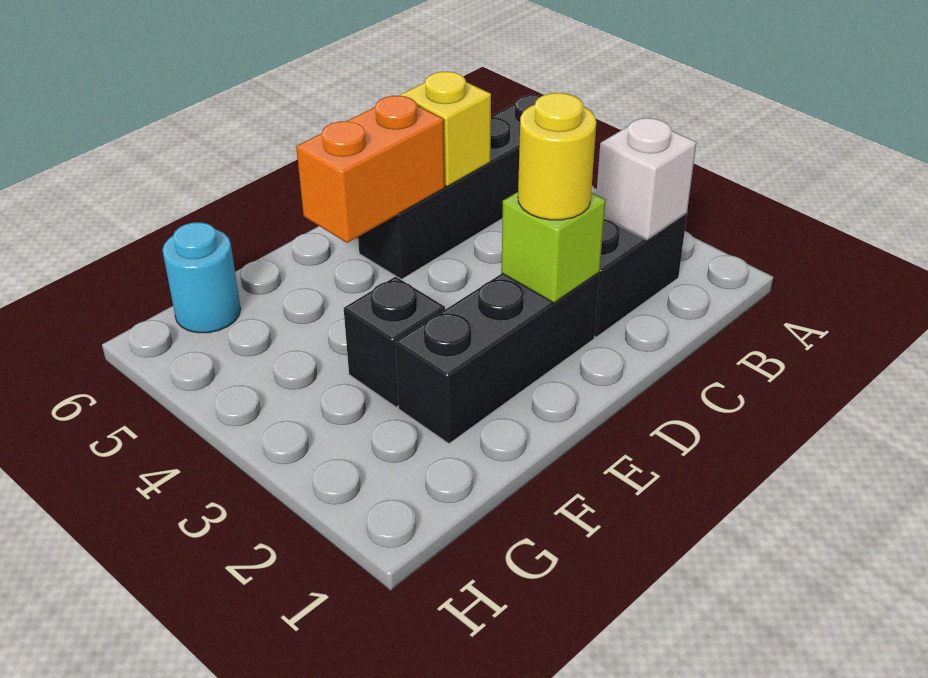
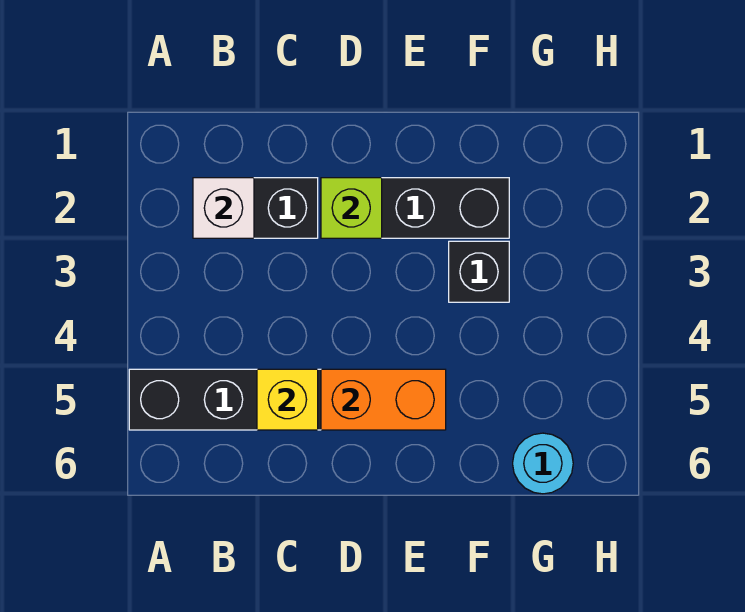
yellow round brick D2 level 3 -> none

